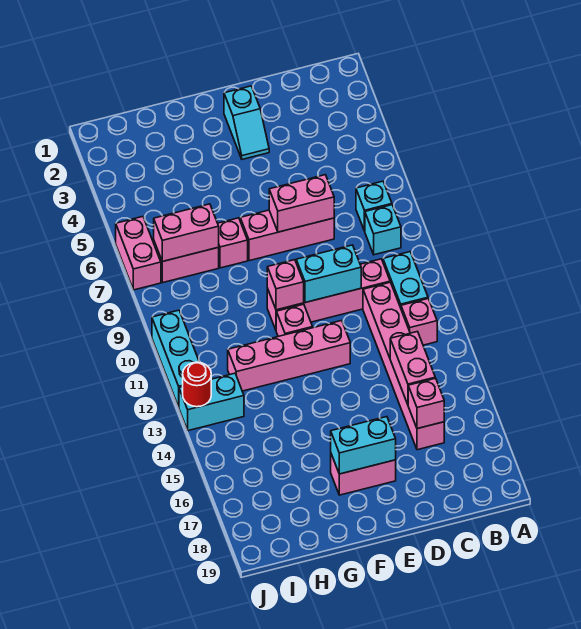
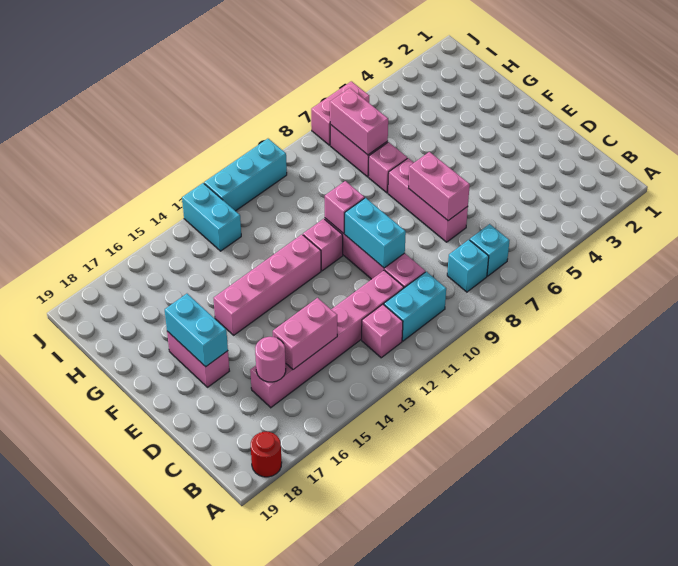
pink brick C16 level 2 -> pink round brick C16 level 2
cyan slope E2:E3 level 1 top 2 -> none
pink brick E12:H12 level 1 -> pink brick F12:F15 level 1
red round brick J13 level 2 -> red round brick A18 level 1

